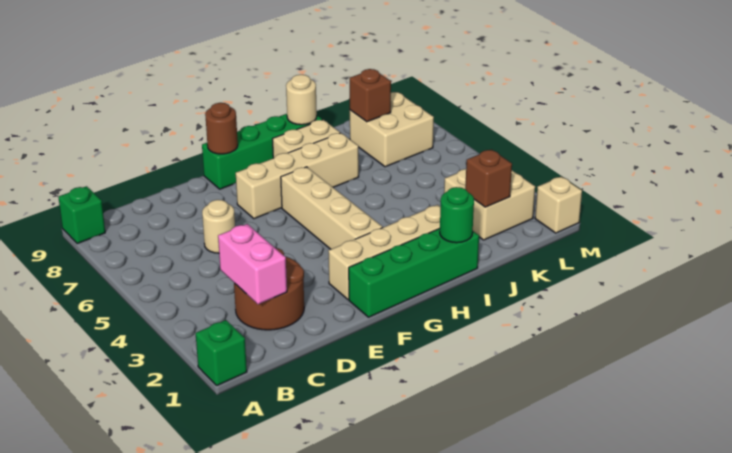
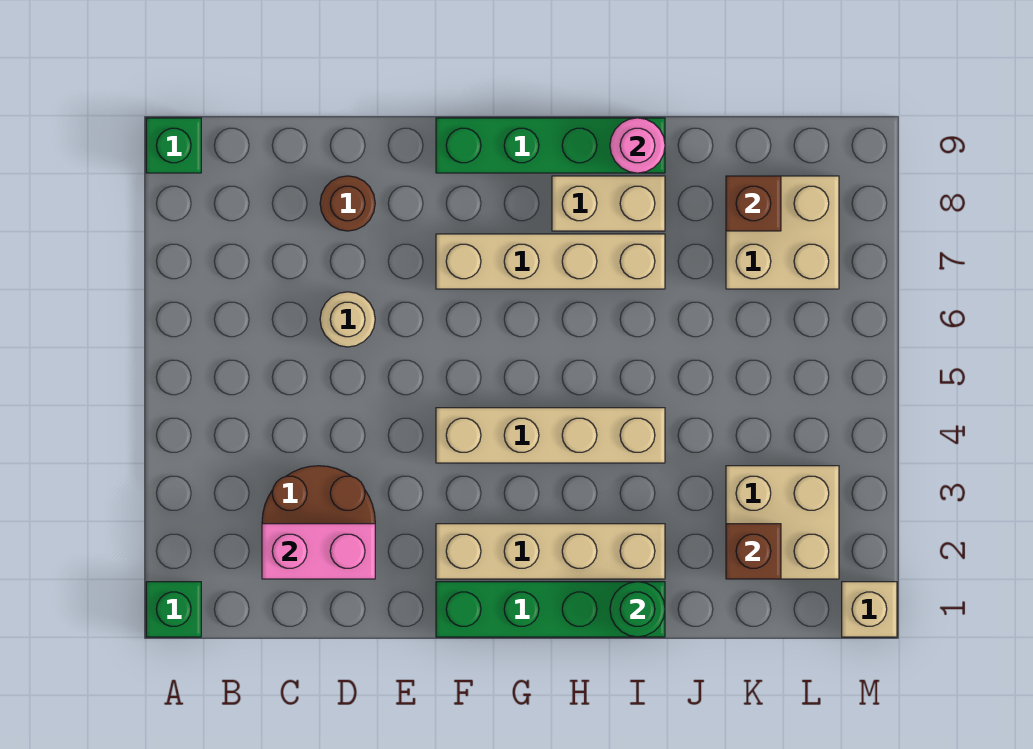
pink brick C2:C3 level 2 -> pink brick C2:D2 level 2
brown round brick F9 level 2 -> brown round brick D8 level 1
tan brick G3:G6 level 1 -> tan brick F4:I4 level 1
tan round brick I9 level 2 -> pink round brick I9 level 2

